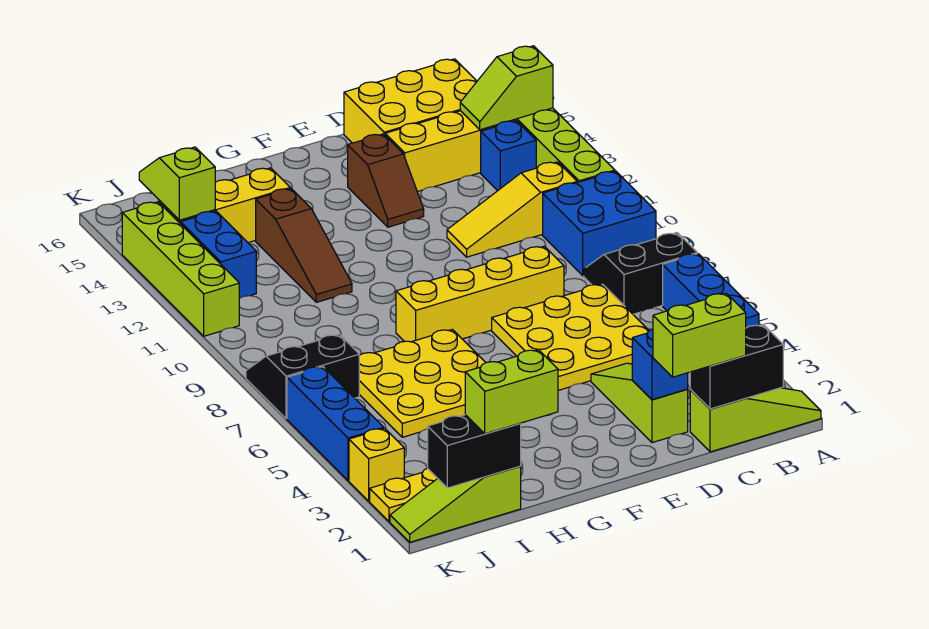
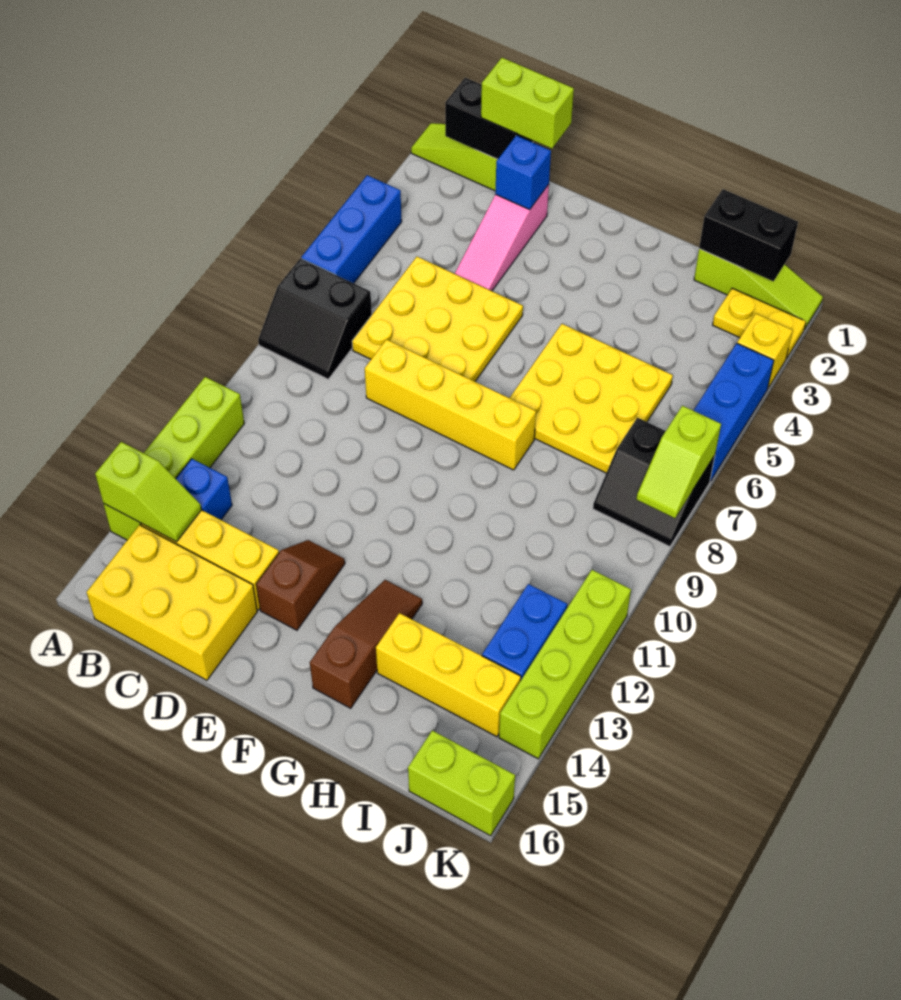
blue brick A9:B10 level 1 -> none
yellow slope B11:D11 level 1 top B -> none
lime slope D2:D4 level 1 top 2 -> pink slope D2:D4 level 1 top 2
lime brick H1:I1 level 3 -> lime brick J16:K16 level 1
brown slope H11:H13 level 1 top 13 -> brown slope G13:G15 level 1 top 15
lime slope J14:J15 level 2 top 14 -> lime slope K7:K8 level 2 top 7

